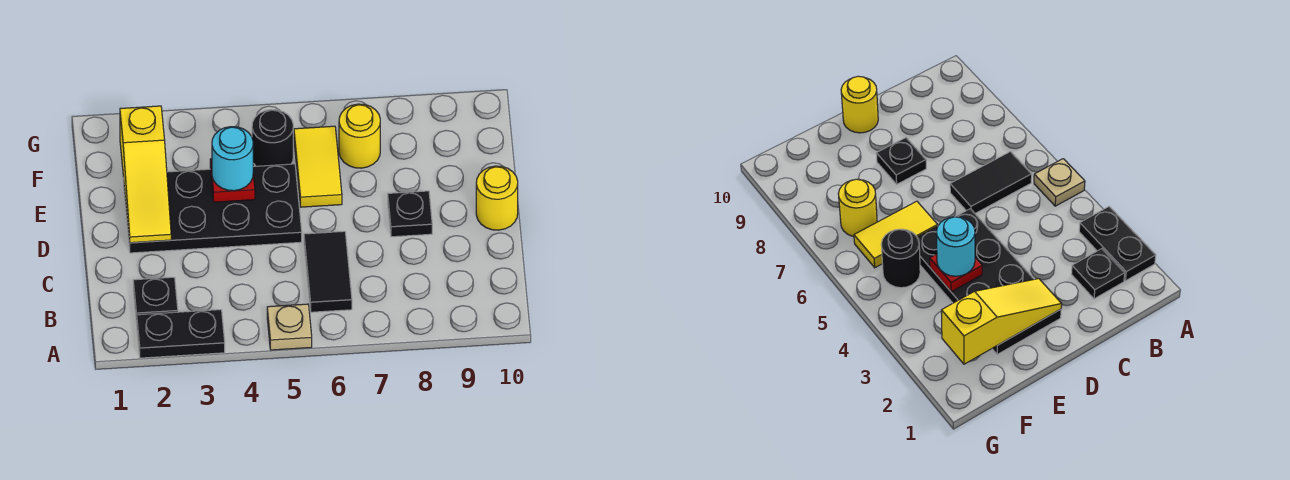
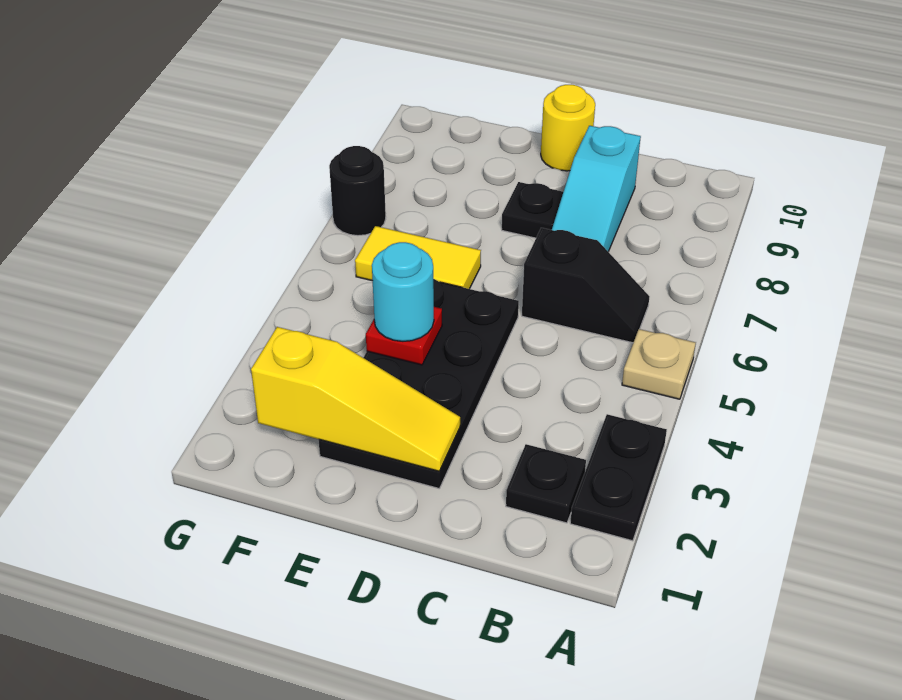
black tile B6:C6 level 1 -> black slope B6:C6 level 1 top C
none -> cyan slope C7:C9 level 1 top 9
black round brick F5 level 1 -> black round brick G7 level 1
yellow round brick F7 level 1 -> none

